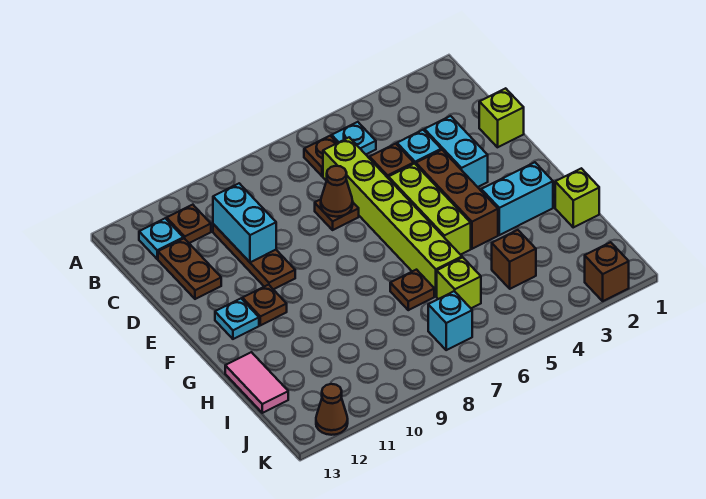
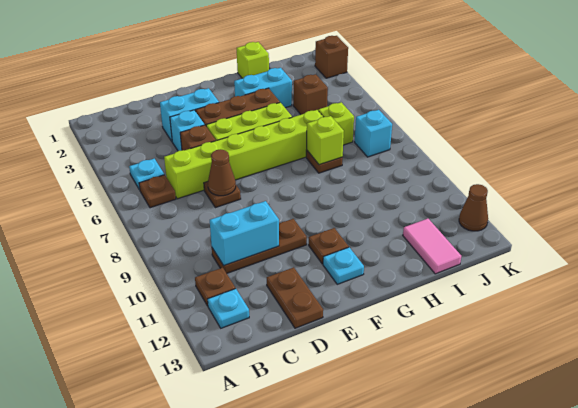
brown plate C12:D12 level 1 -> brown plate D12:D13 level 1
lime brick D1 level 1 -> lime brick H7 level 2
cyan brick G2:G3 level 1 -> cyan brick G3:H3 level 1
pink tile H13:I13 level 1 -> pink tile I12:I13 level 1

